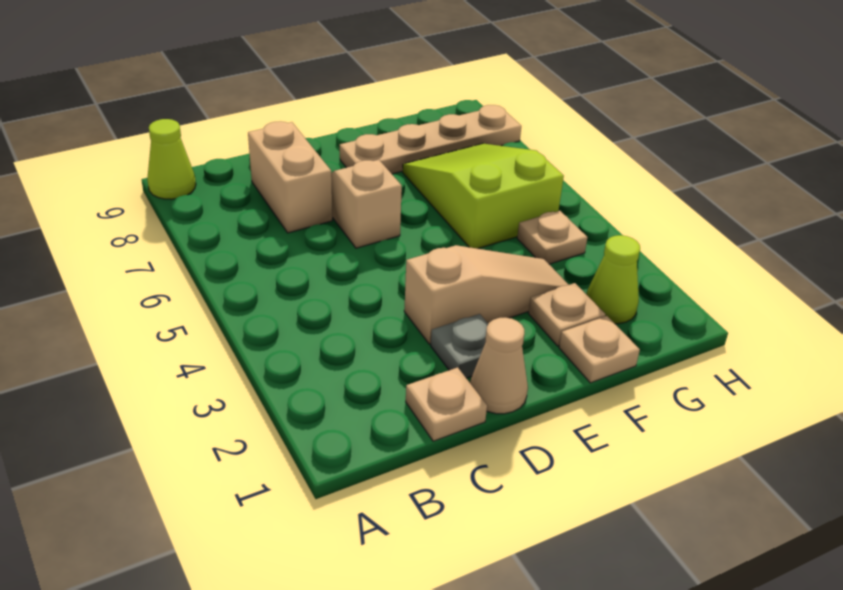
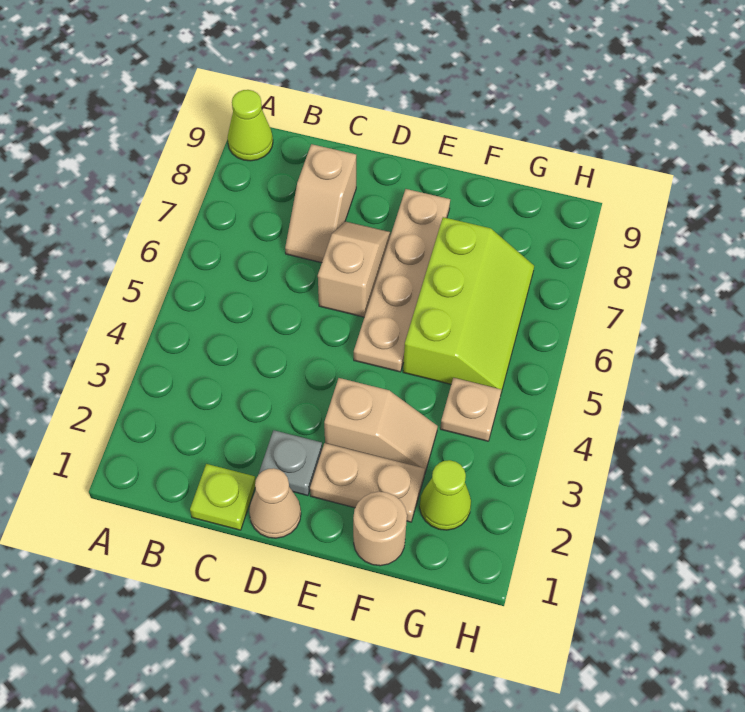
tan plate C1 level 1 -> lime plate C1 level 1
tan brick C7:C8 level 1 -> tan slope C7:C8 level 1 top 8
tan slope D3:F3 level 1 top D -> tan slope E3:F3 level 1 top E
tan plate E8:H8 level 1 -> tan plate E5:E8 level 1
tan plate F1 level 1 -> tan round brick F1 level 1
tan plate F2 level 1 -> tan plate E2:F2 level 1
lime slope F5:G7 level 1 top 5 -> lime slope F5:G7 level 1 top F

